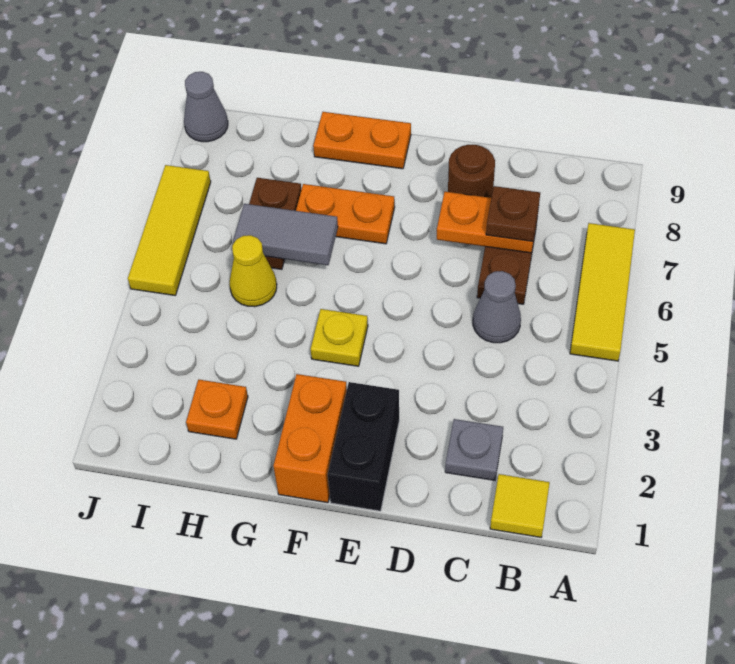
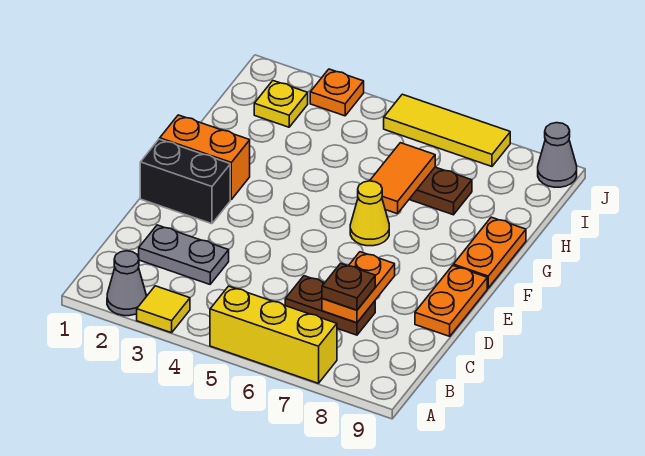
yellow tile A5:A7 level 1 -> yellow brick A5:A7 level 1
yellow tile B1 level 1 -> yellow tile A3 level 1
grey plate C2 level 1 -> grey plate C2:C3 level 1
grey cone C5 level 1 -> grey cone A2 level 1
brown round brick D8 level 1 -> none
yellow plate F4 level 1 -> yellow plate I2 level 1
orange plate F7:G7 level 1 -> orange plate D9:E9 level 1
grey tile G6:H6 level 2 -> orange tile G6:H6 level 2
orange plate H2 level 1 -> orange plate J3 level 1
yellow cone H5 level 1 -> yellow cone F6 level 1

